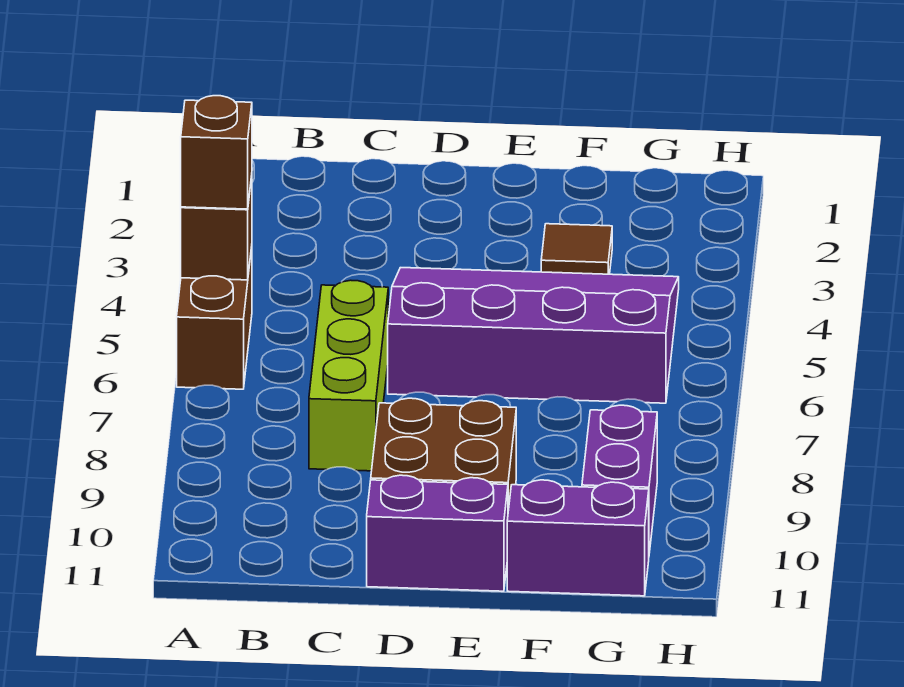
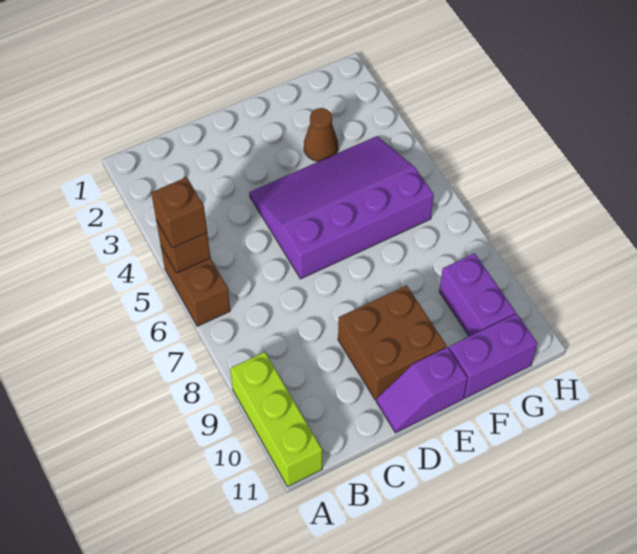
lime brick C6:C8 level 1 -> lime brick A9:A11 level 1
purple brick D11:E11 level 1 -> purple slope D11:E11 level 1 top E
brown tile F3 level 1 -> brown cone F3 level 1

